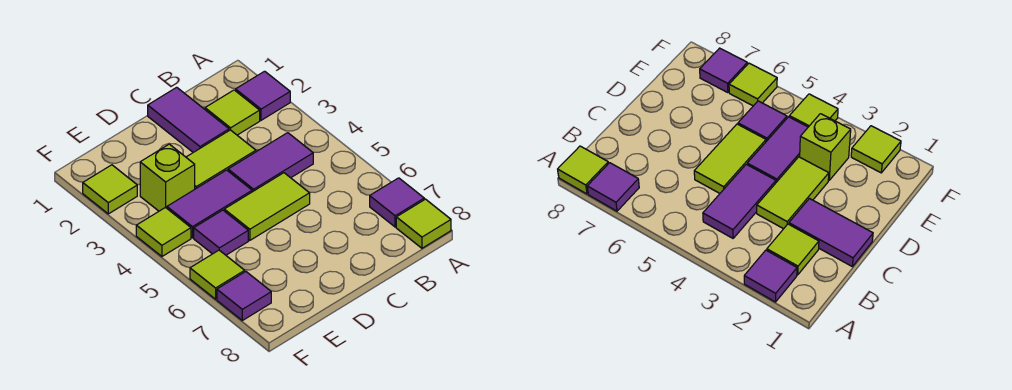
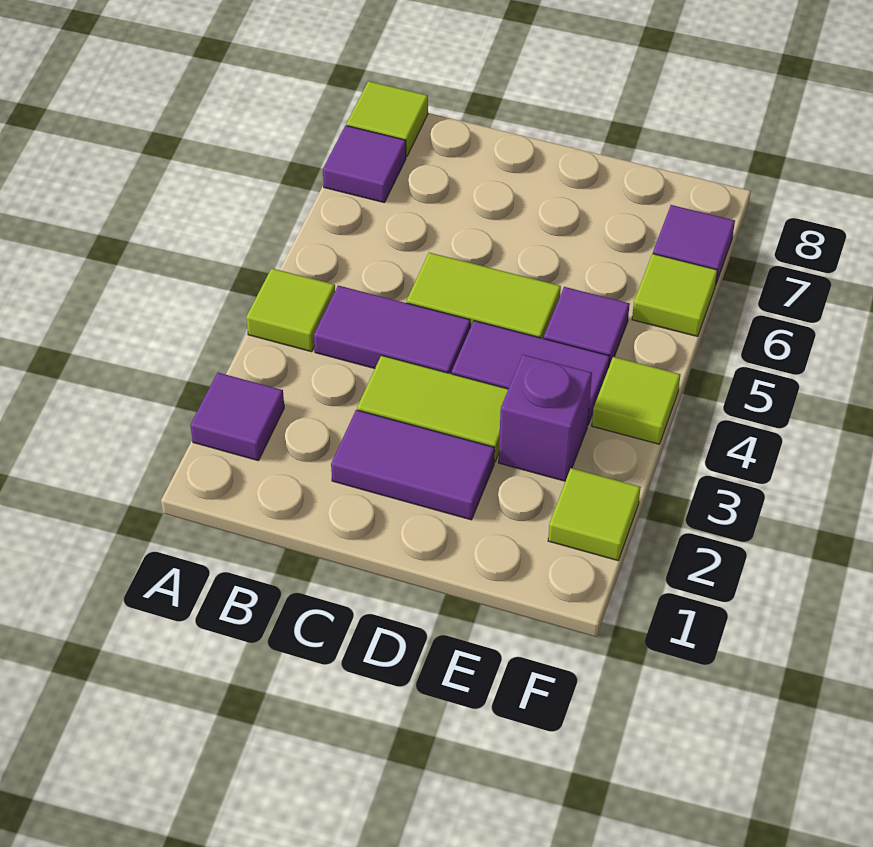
lime tile B2 level 1 -> lime tile A4 level 1
purple tile C1:C2 level 1 -> purple tile C2:D2 level 1
lime brick E3 level 1 -> purple brick E3 level 1

